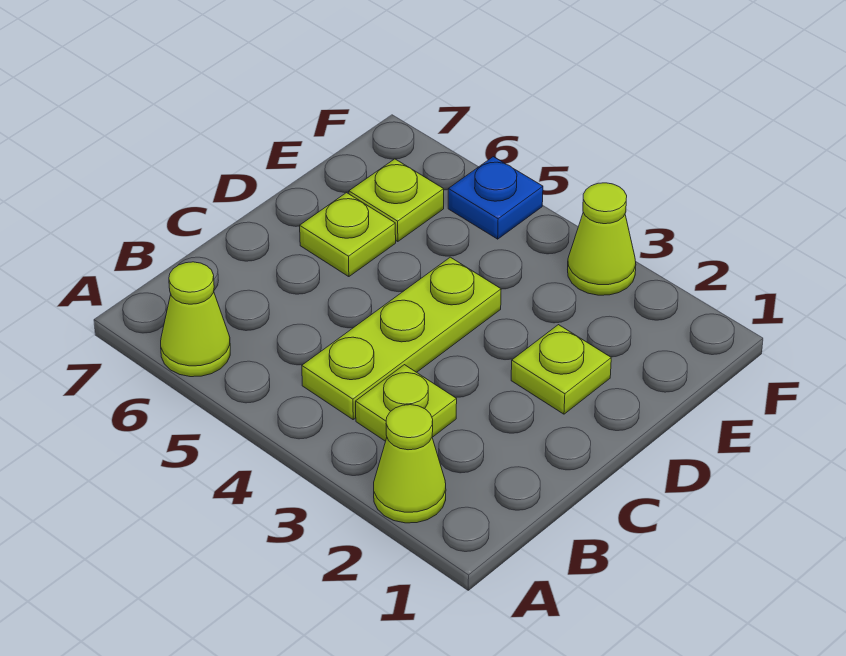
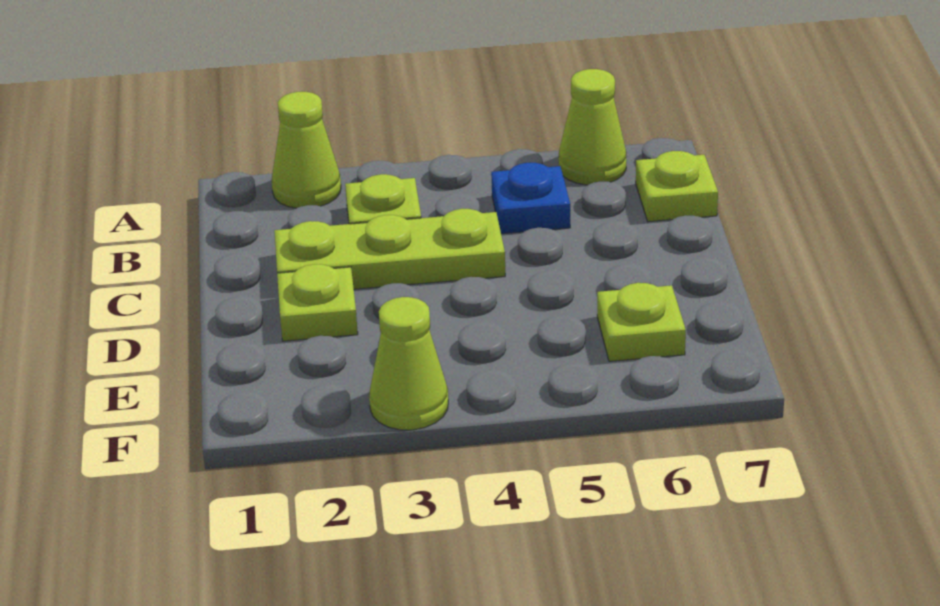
lime plate B4:D4 level 1 -> lime plate C2:C4 level 1
lime plate D6 level 1 -> lime plate B7 level 1
blue plate F5 level 1 -> blue plate B5 level 1

